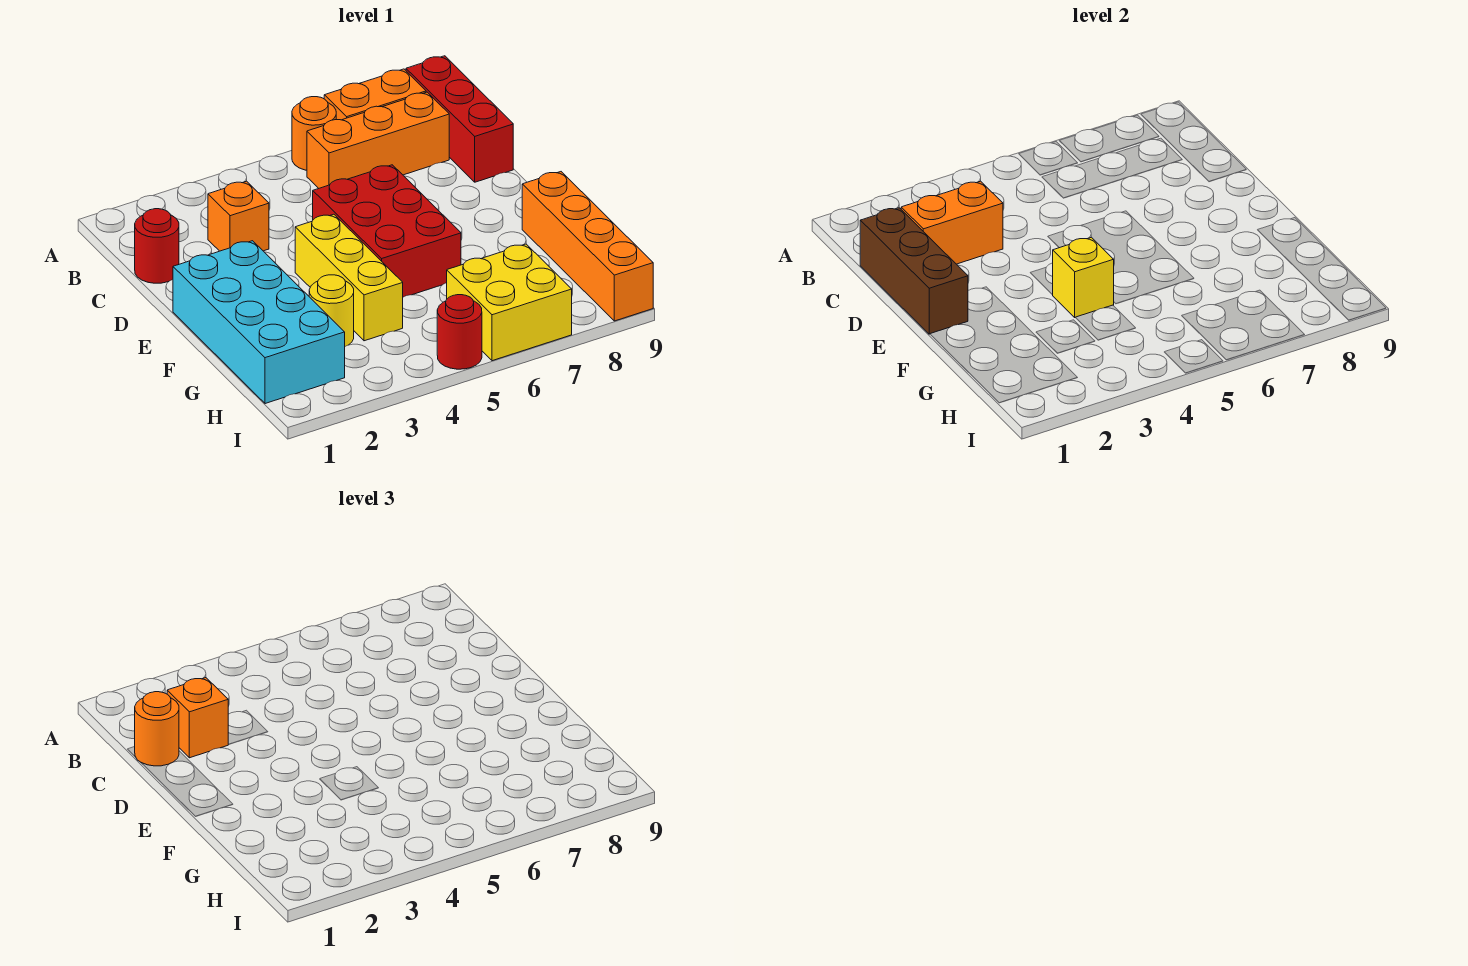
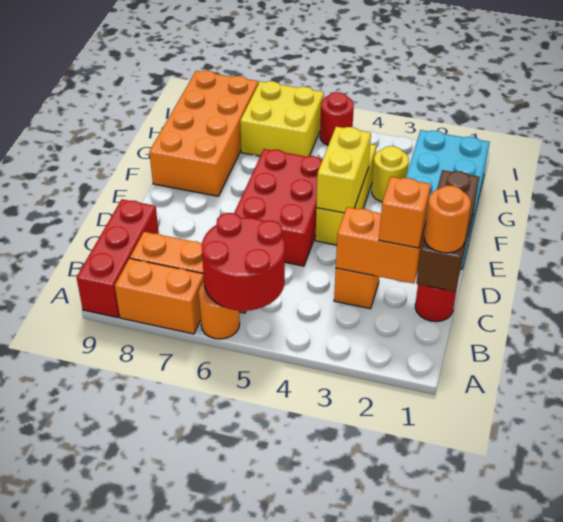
none -> red round brick A5:B6 level 2
yellow brick F4 level 2 -> yellow brick E4:F4 level 2
orange brick F9:I9 level 1 -> orange brick F8:I9 level 1

